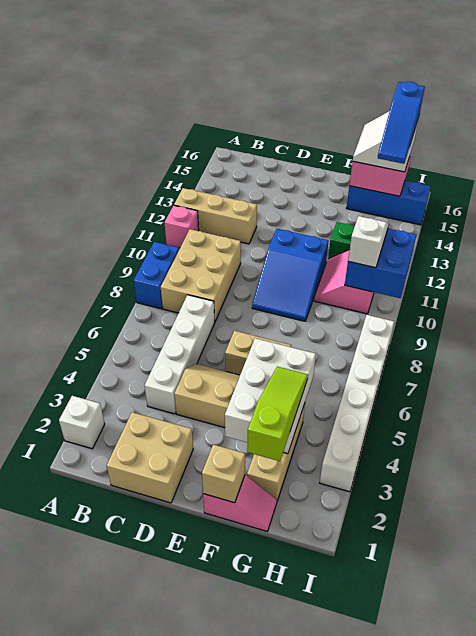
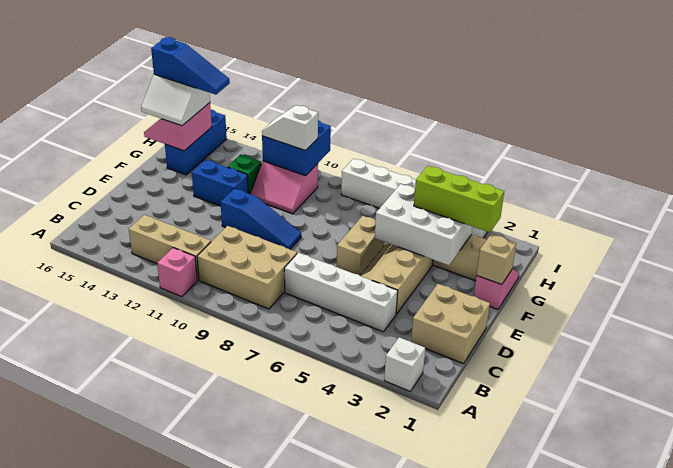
blue brick A8:A9 level 1 -> blue brick F12:F13 level 1
tan brick A12:C12 level 1 -> tan brick B11:B13 level 1
blue slope E9:F11 level 1 top 11 -> blue slope E9:E11 level 1 top 11
lime slope G2:G4 level 3 top 2 -> lime brick G2:G4 level 3

